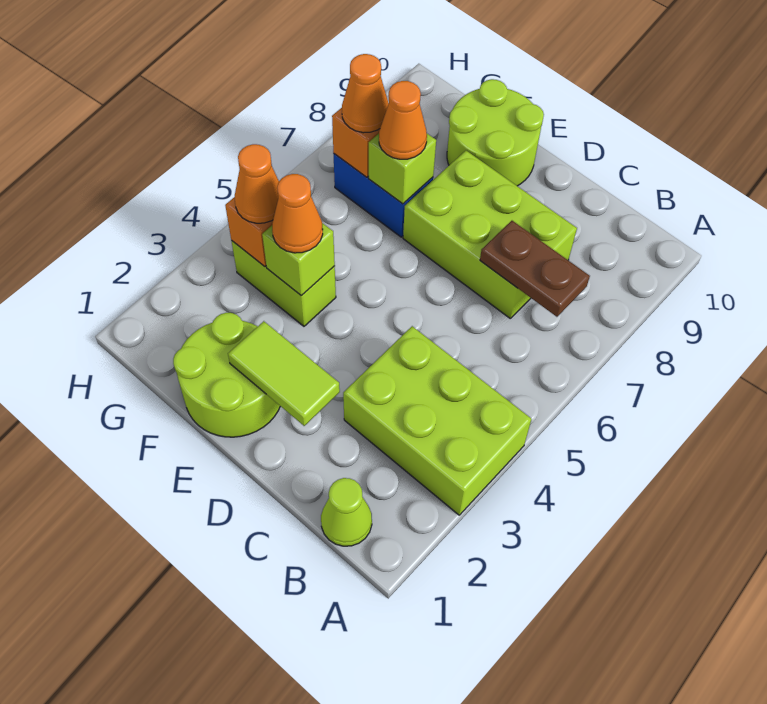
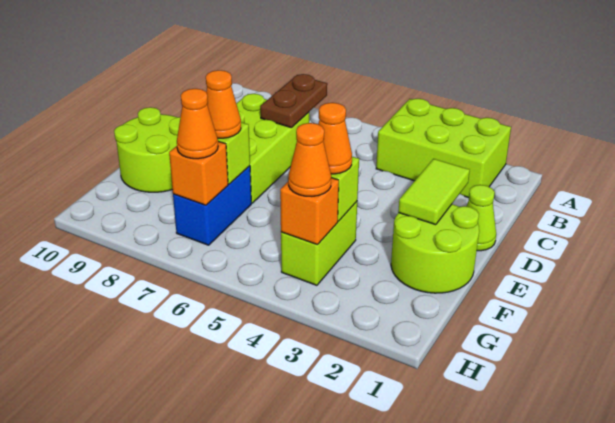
lime brick A3:C4 level 1 -> lime brick A2:B4 level 1
lime cone B1 level 1 -> lime cone D1 level 1

